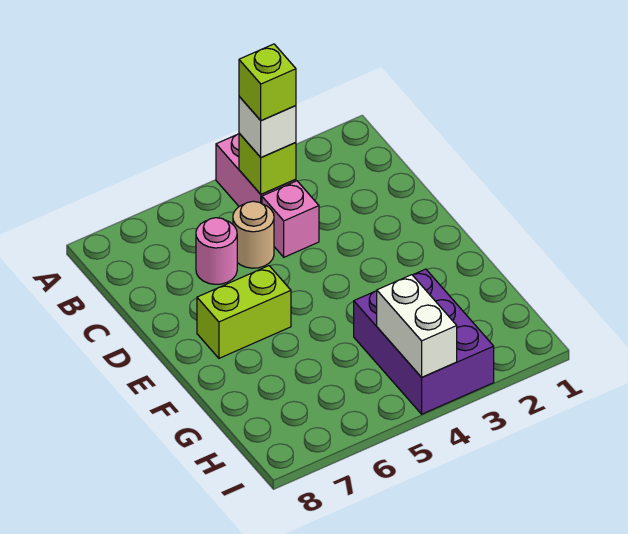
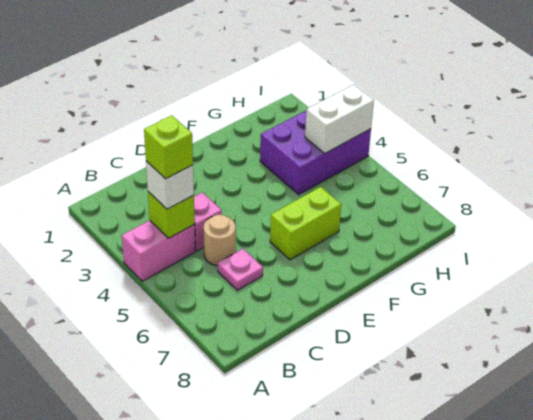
pink round brick C6 level 1 -> pink plate C6 level 1
lime brick E6:E7 level 1 -> lime brick E6:F6 level 1

